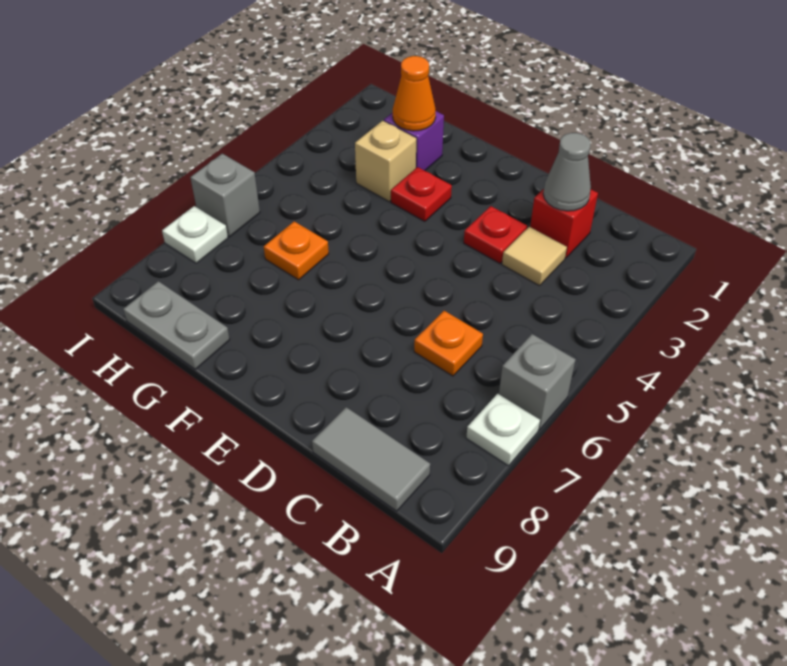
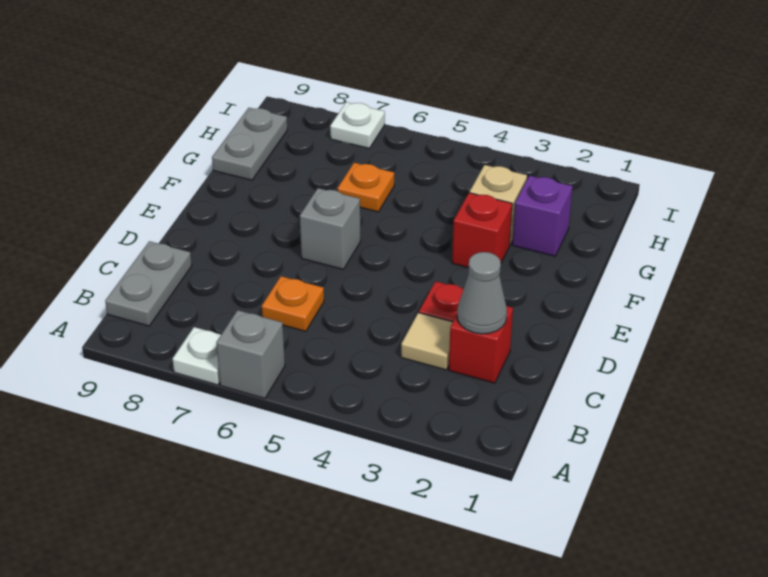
grey tile B9:C9 level 1 -> grey plate B9:C9 level 1
red plate F3 level 1 -> red brick F3 level 1
orange cone G2 level 2 -> none
grey brick I6 level 1 -> grey brick E6 level 1

